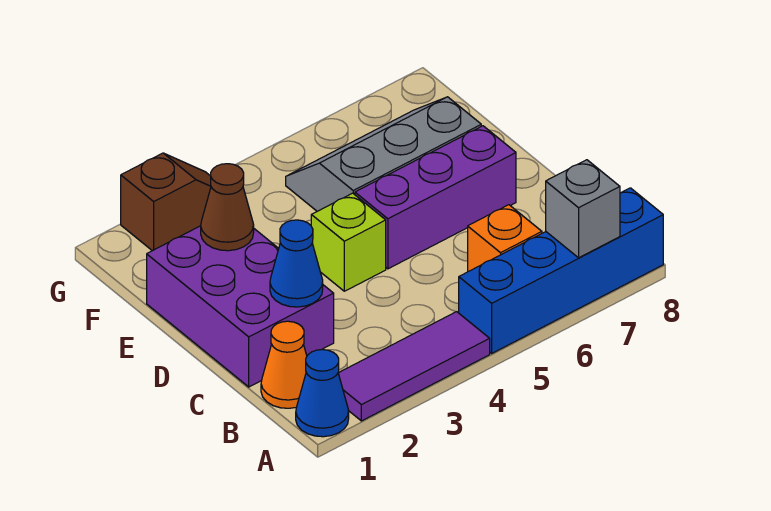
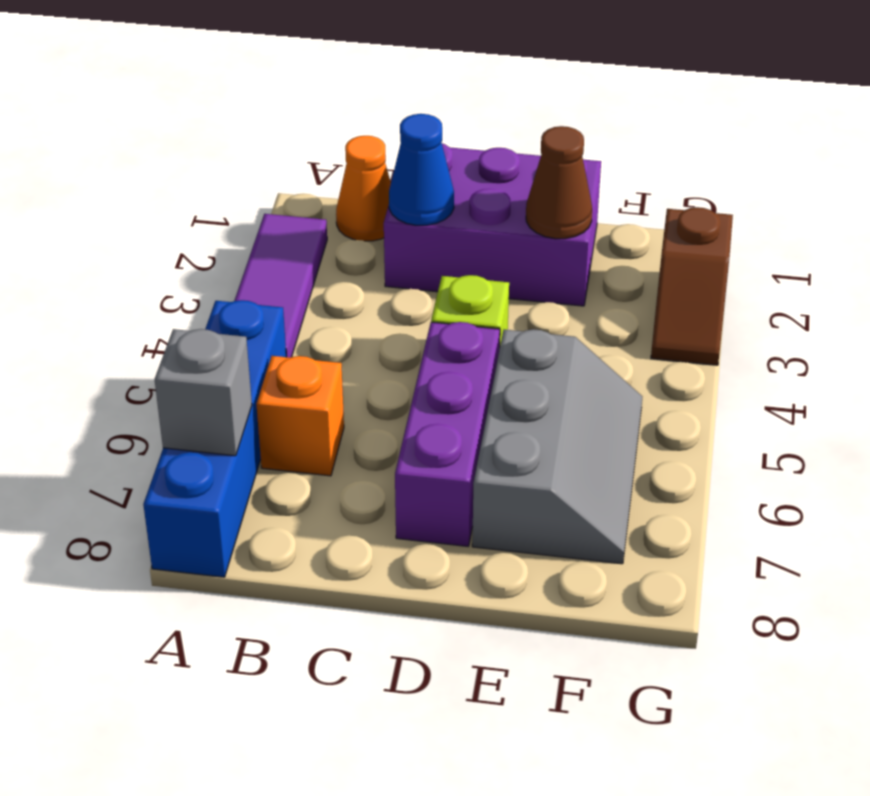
blue cone A1 level 1 -> none

